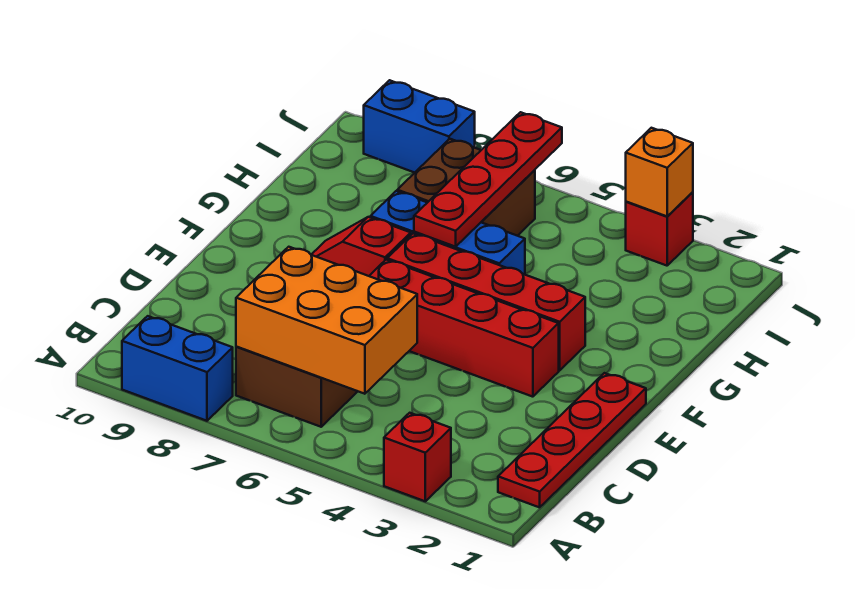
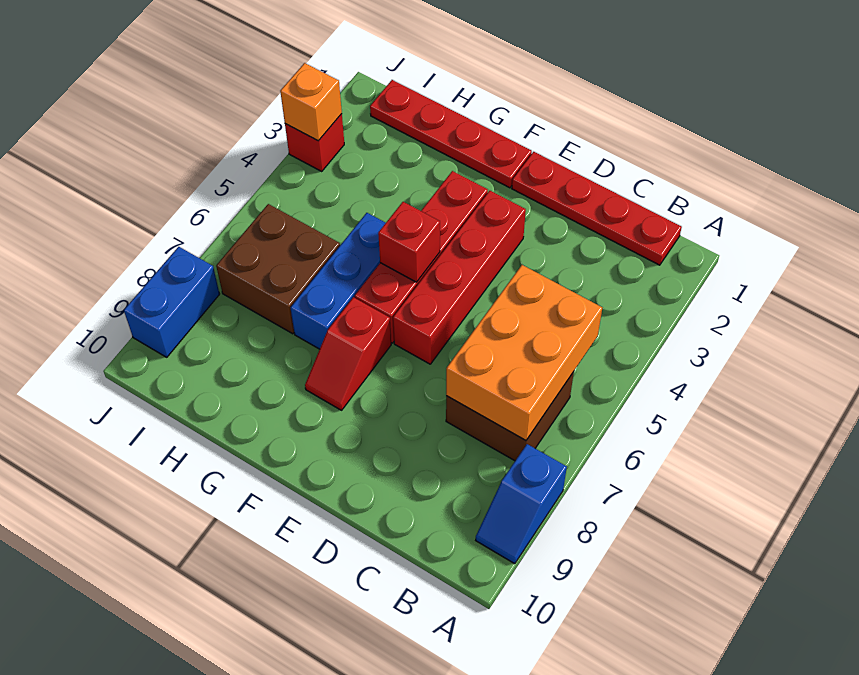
red brick A3 level 1 -> red brick F5 level 2
blue brick A8:A9 level 1 -> blue slope A8:A9 level 1 top 8
red plate G6:J6 level 2 -> red plate F1:I1 level 1

